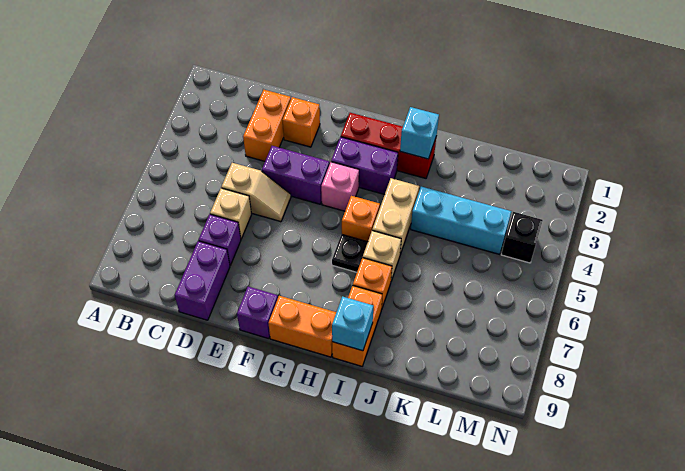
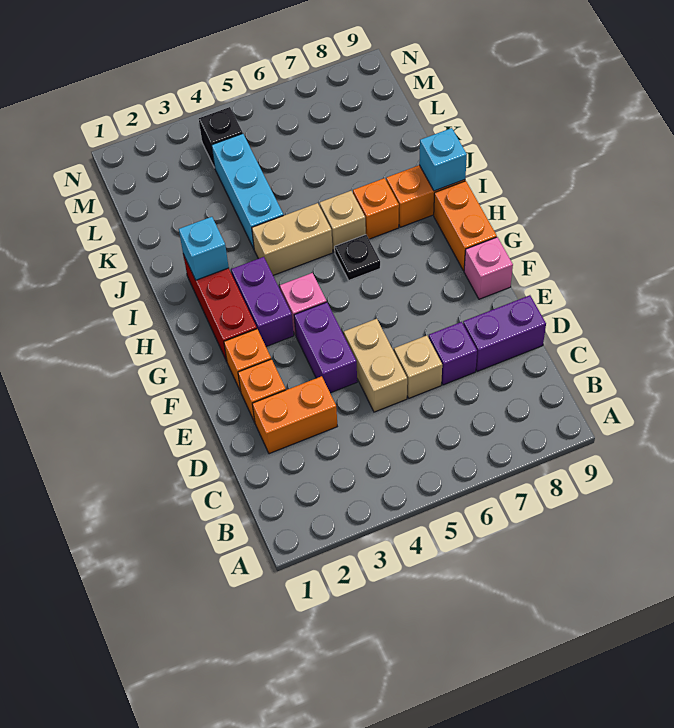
tan slope D5:E5 level 1 top D -> tan brick D5:E5 level 1
purple brick F9 level 1 -> pink brick F9 level 1
orange brick H5 level 1 -> orange brick F2 level 1

